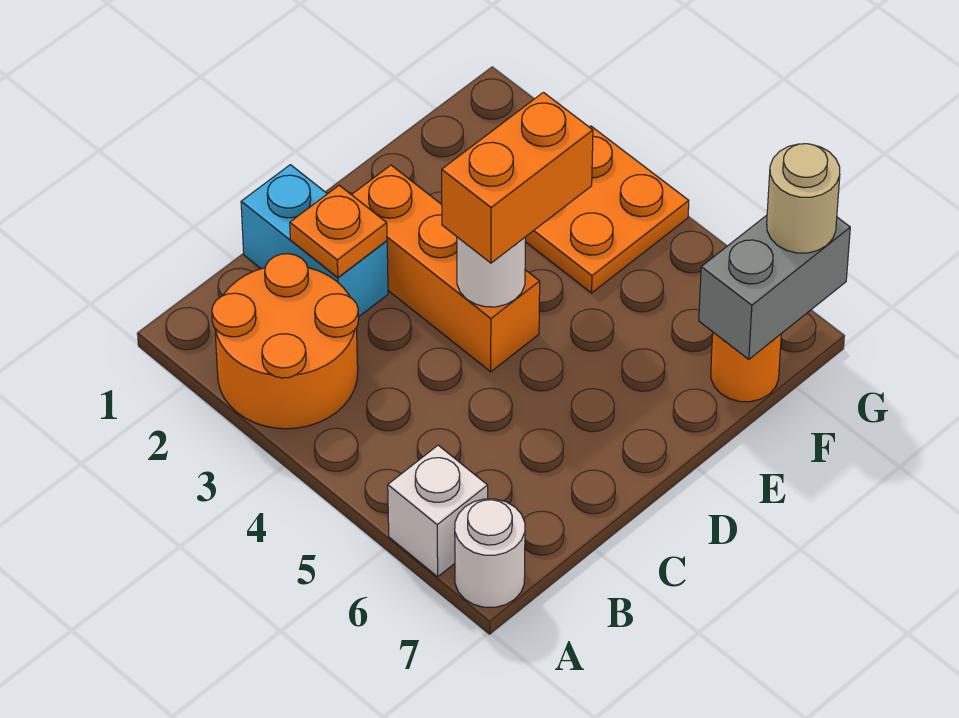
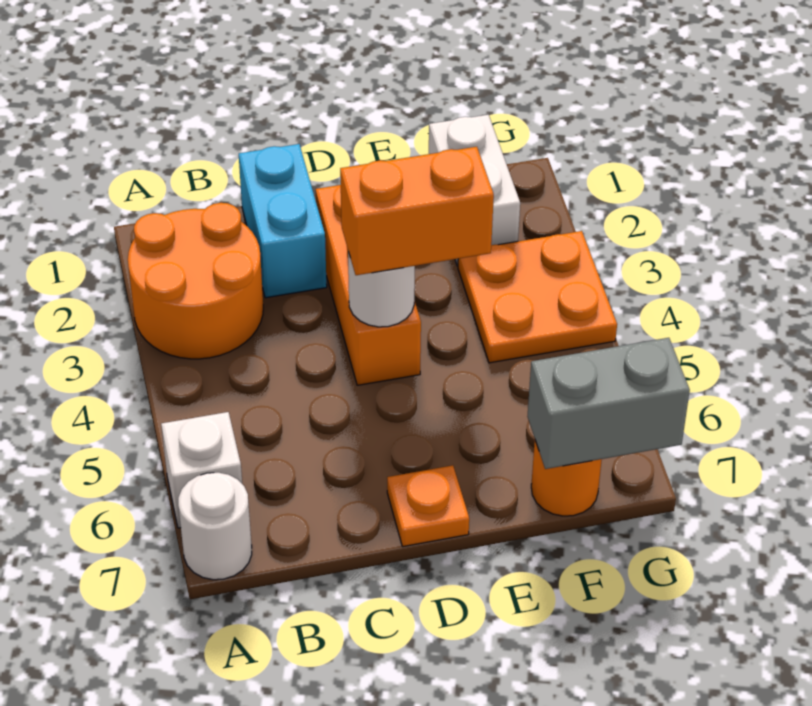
orange plate C2 level 2 -> orange plate D7 level 1
none -> white brick F1:F2 level 1
tan round brick G7 level 3 -> none

